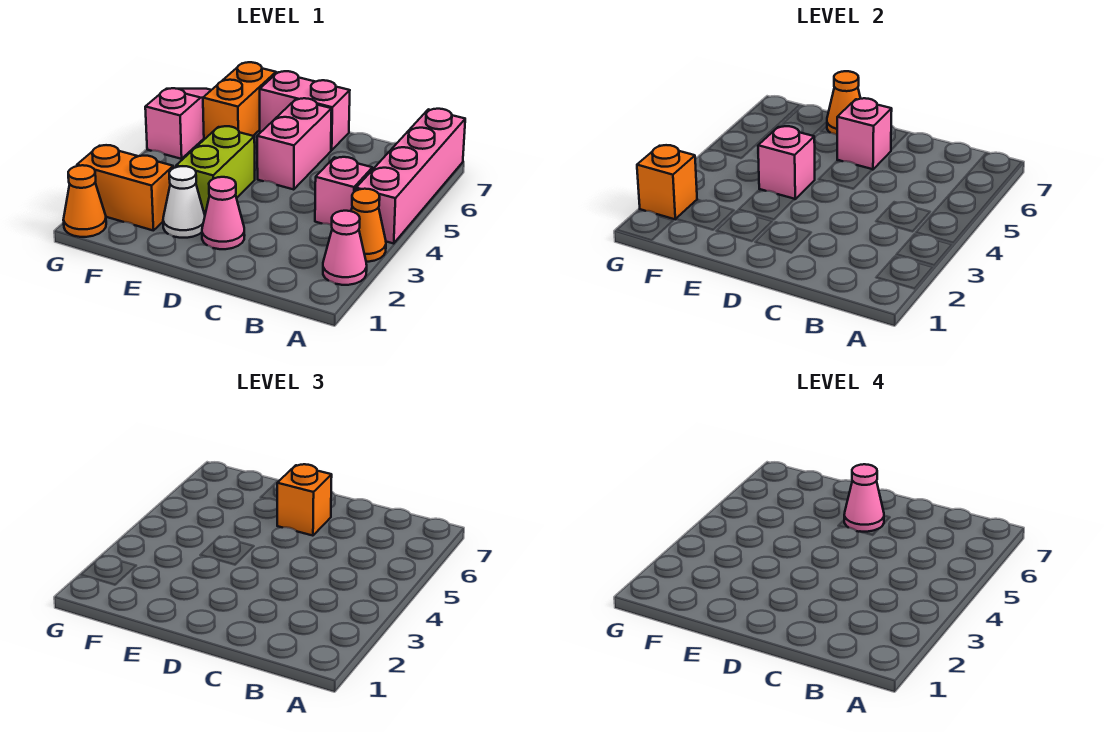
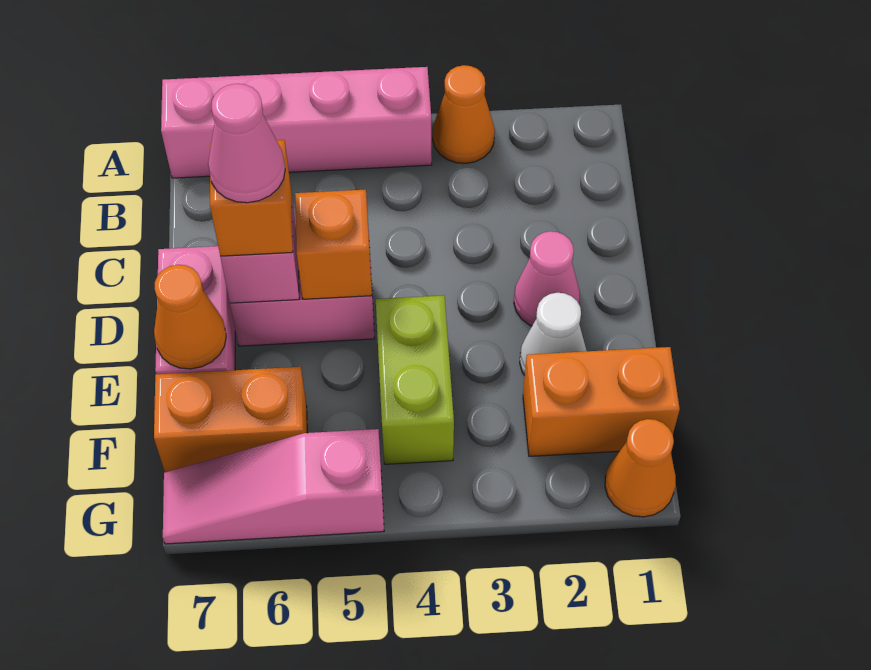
pink cone A2 level 1 -> none
pink brick B4 level 1 -> none
lime brick E3:E4 level 1 -> lime brick E4:F4 level 1
pink brick E4 level 2 -> none
orange brick F2:G2 level 1 -> orange brick F1:F2 level 1
orange brick G2 level 2 -> orange brick D5 level 2

